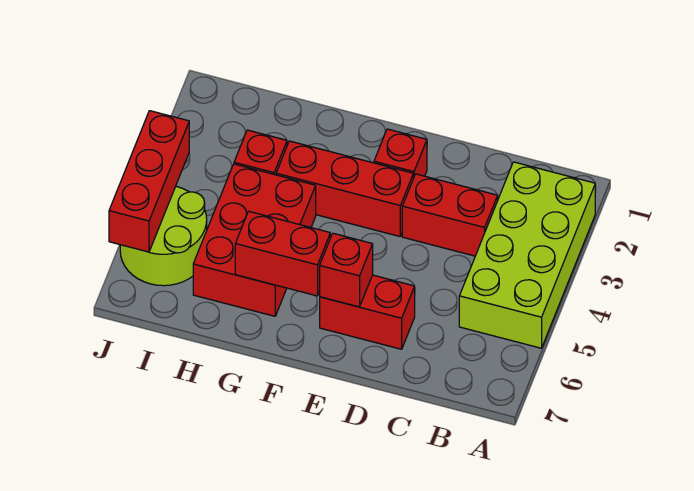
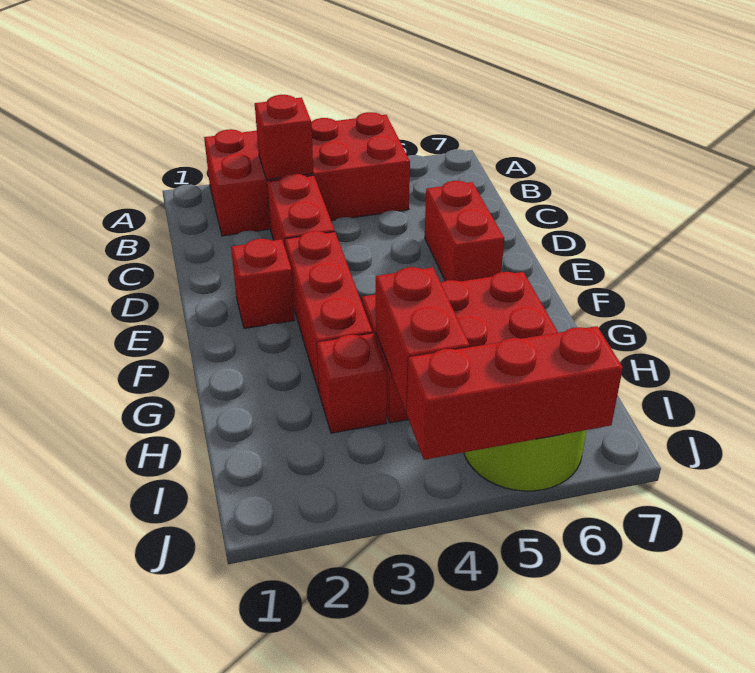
lime brick A2:B5 level 1 -> red brick A2:B5 level 1
red brick E6 level 2 -> red brick B3 level 2
red brick F6:G6 level 2 -> red brick H4:I4 level 2

